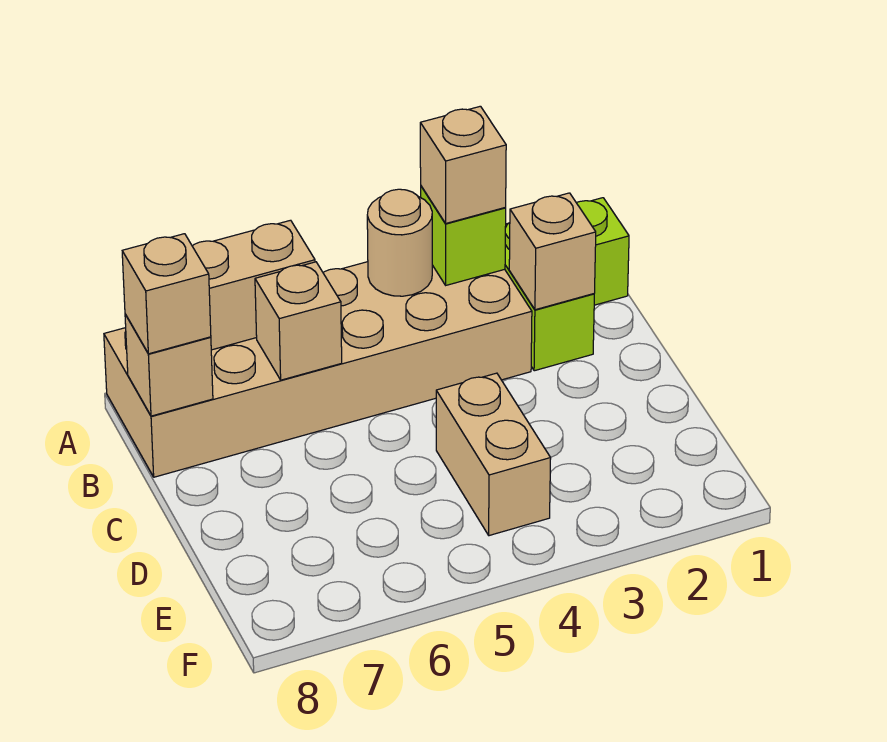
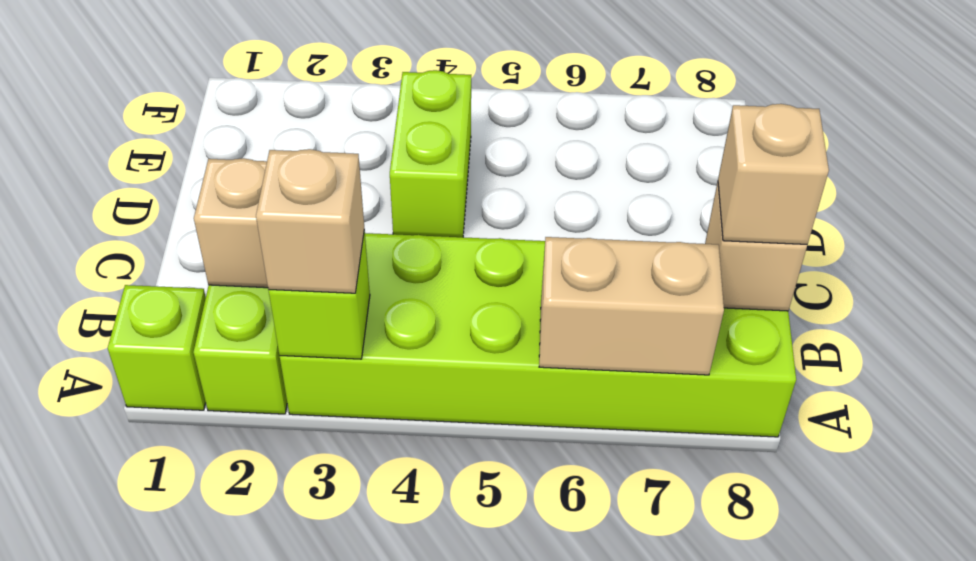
tan brick A3:B8 level 1 -> lime brick A3:B8 level 1
tan round brick A4 level 2 -> none
tan brick B6 level 2 -> none
tan brick D4:E4 level 1 -> lime brick D4:E4 level 1

